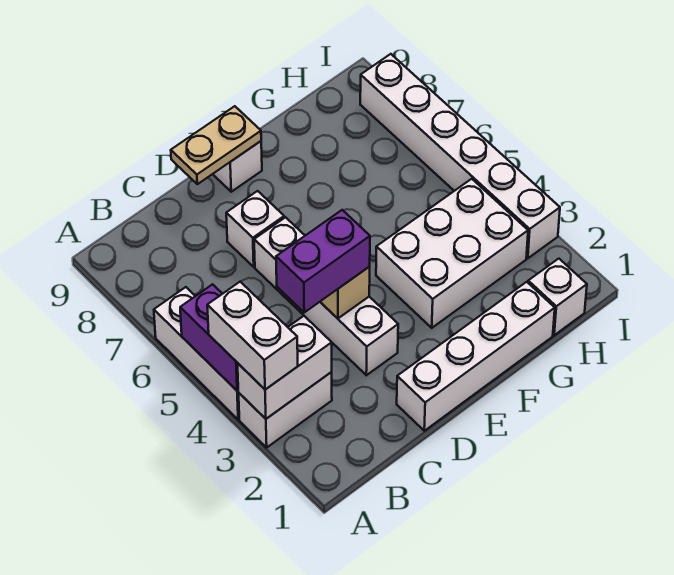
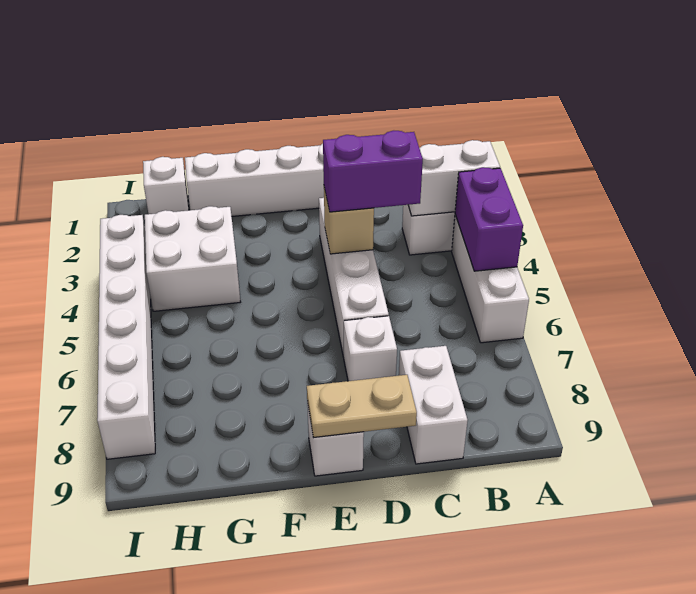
white brick A3:A4 level 3 -> white brick C8:C9 level 1
white brick F3:H4 level 1 -> white brick G3:H4 level 1

